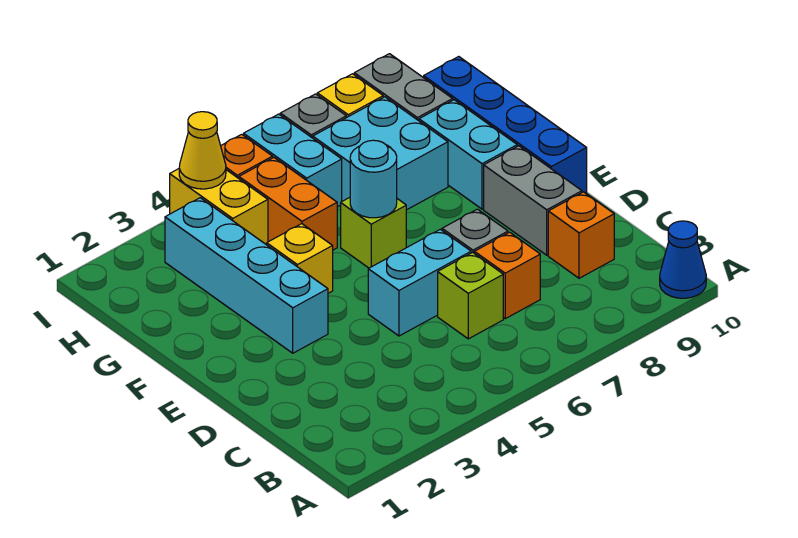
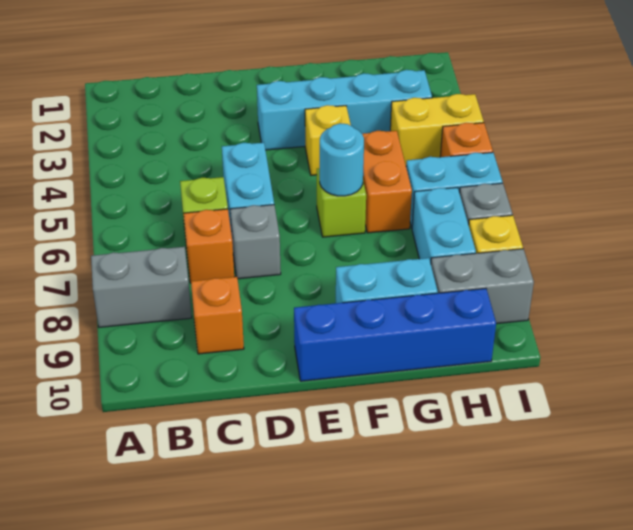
blue cone A10 level 1 -> none
grey brick D9:E9 level 1 -> grey brick A8:B8 level 1
orange brick G5:H5 level 1 -> orange brick G5:G6 level 1
cyan brick G7:H8 level 1 -> cyan brick H7:H8 level 1
yellow cone I4 level 2 -> none

